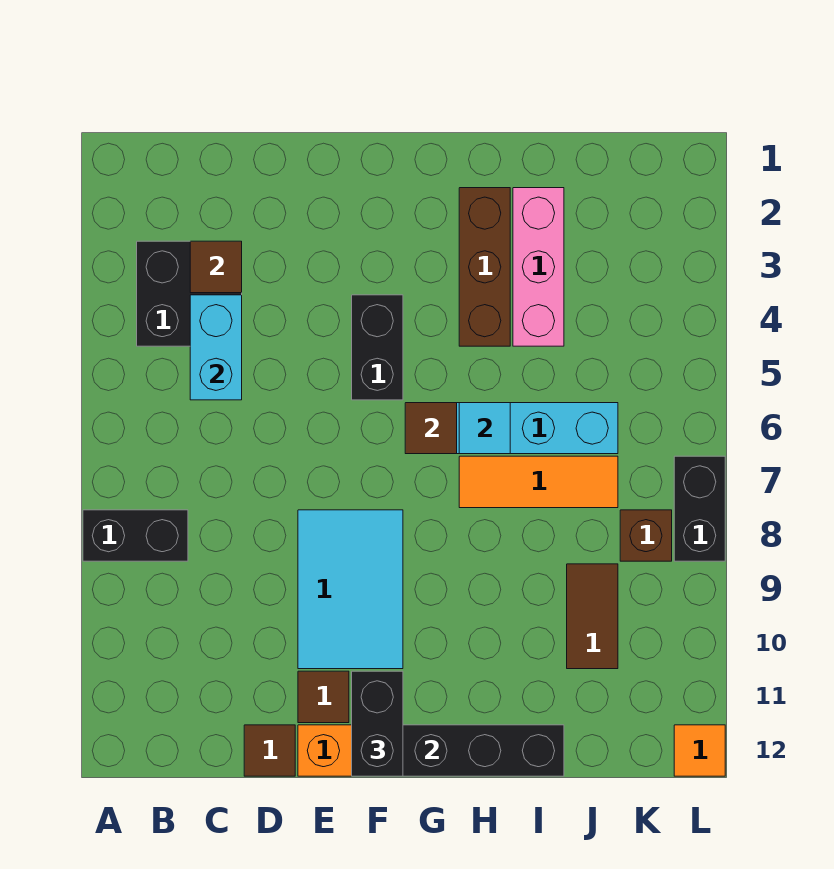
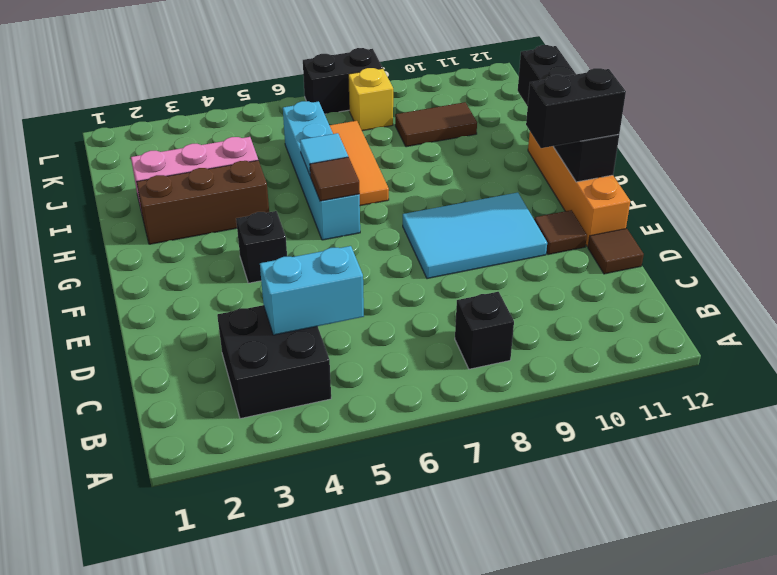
black brick A8:B8 level 1 -> black brick B8 level 1
brown tile C3 level 2 -> none
black brick F4:F5 level 1 -> black brick F4 level 1
brown brick K8 level 1 -> yellow brick K8 level 1
orange tile L12 level 1 -> none

